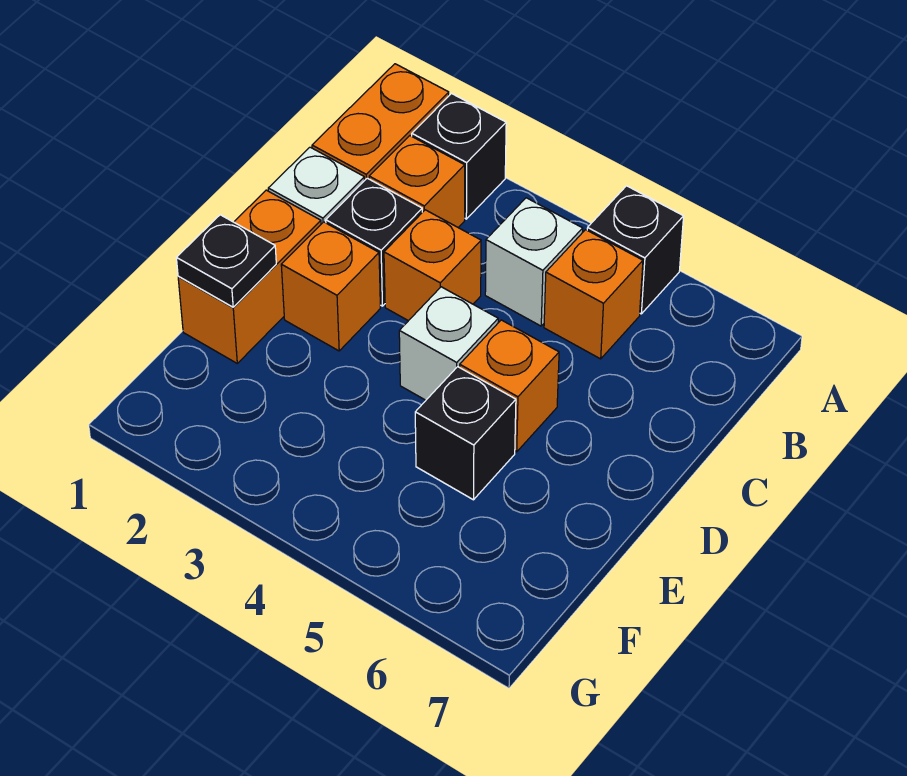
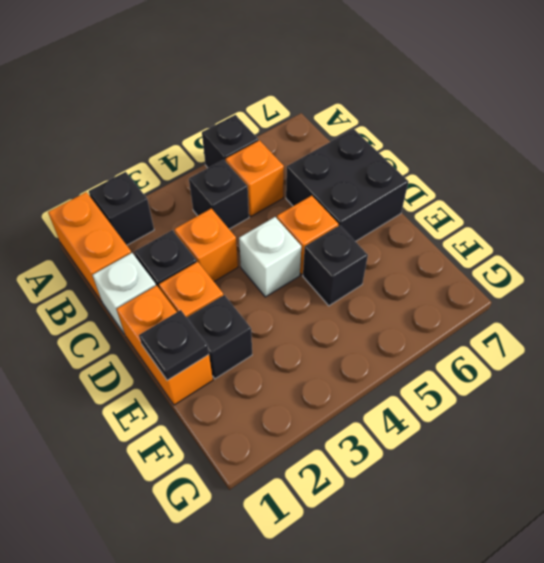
orange brick B2 level 1 -> none
white brick B4 level 1 -> black brick B4 level 1
none -> black brick C6:D7 level 1
none -> black brick E2 level 1

